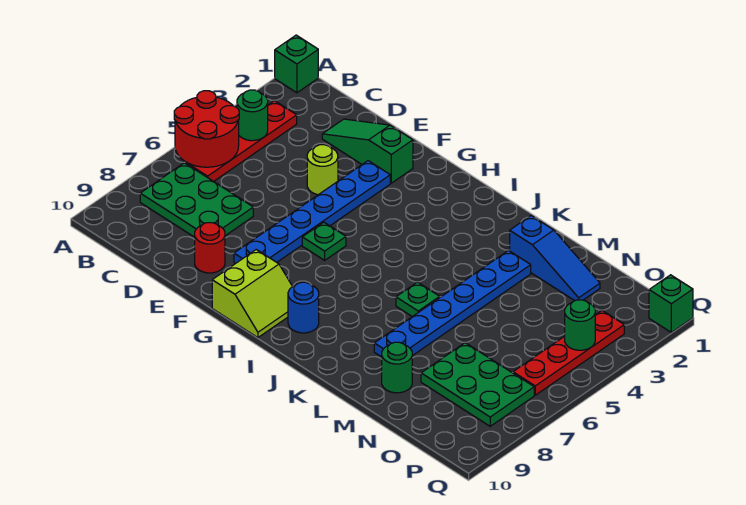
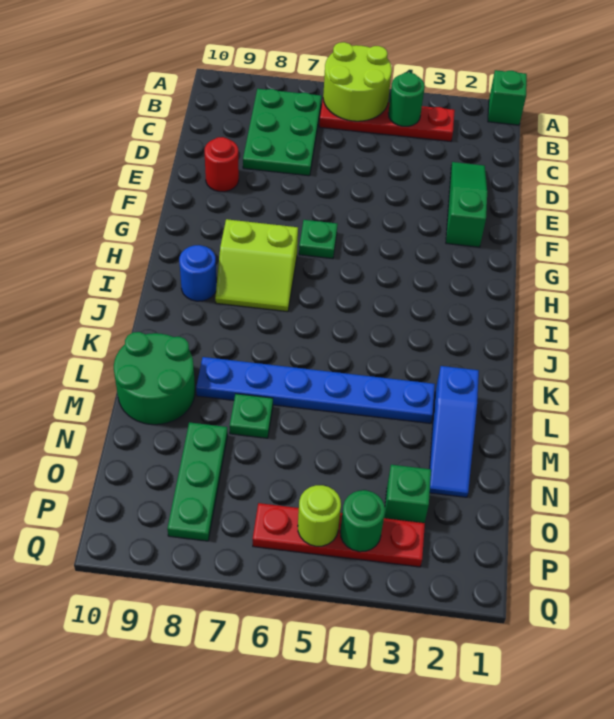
red round brick A5:B6 level 2 -> lime round brick A5:B6 level 2
lime round brick E4 level 1 -> lime round brick P5 level 2
blue plate F3:F8 level 1 -> none
lime slope G9:H10 level 1 top G -> lime slope H7:I8 level 1 top H
green plate K6 level 1 -> green plate M7 level 1
green round brick M9 level 1 -> green round brick L9:M10 level 1
green plate N7:P8 level 1 -> green plate N8:P8 level 1
green brick Q1 level 1 -> green brick O3 level 1

